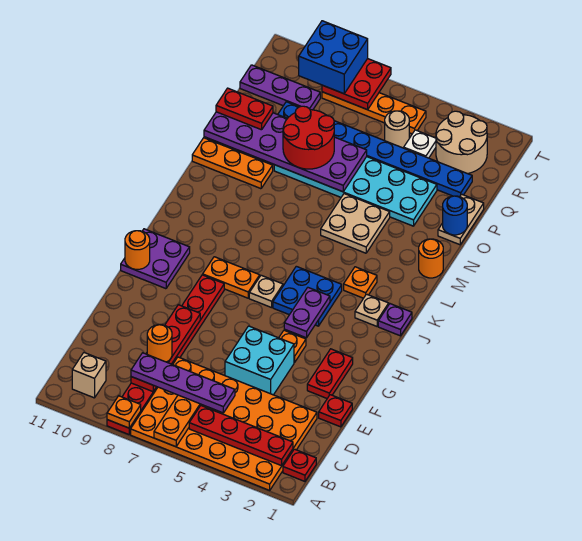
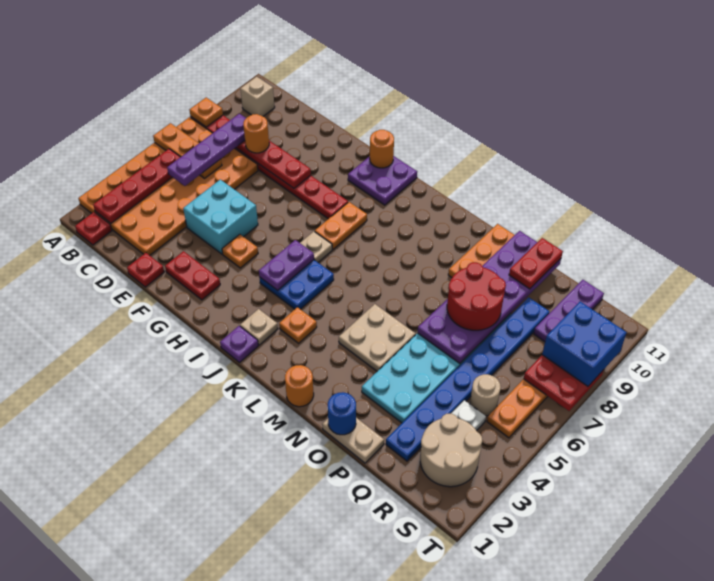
purple plate H4:I4 level 2 -> purple plate I4:I5 level 2

